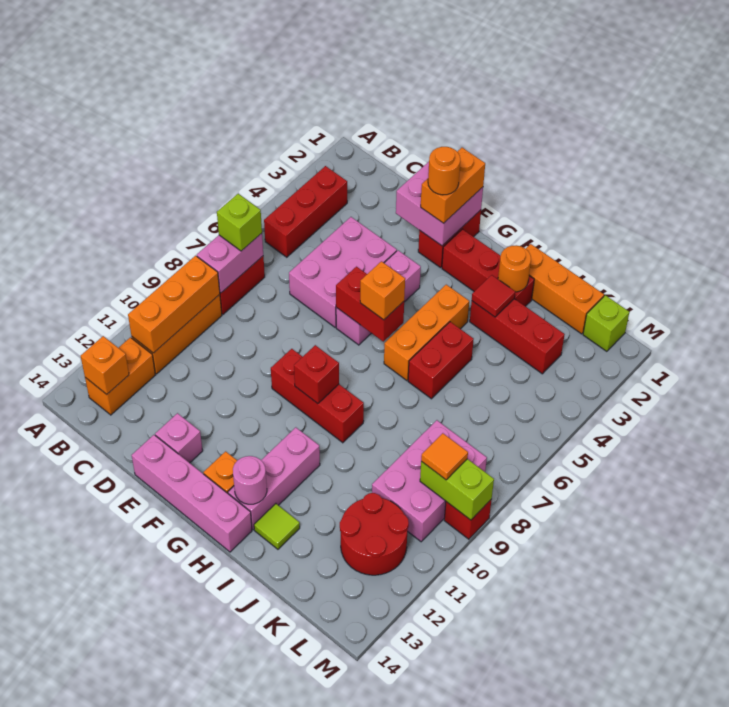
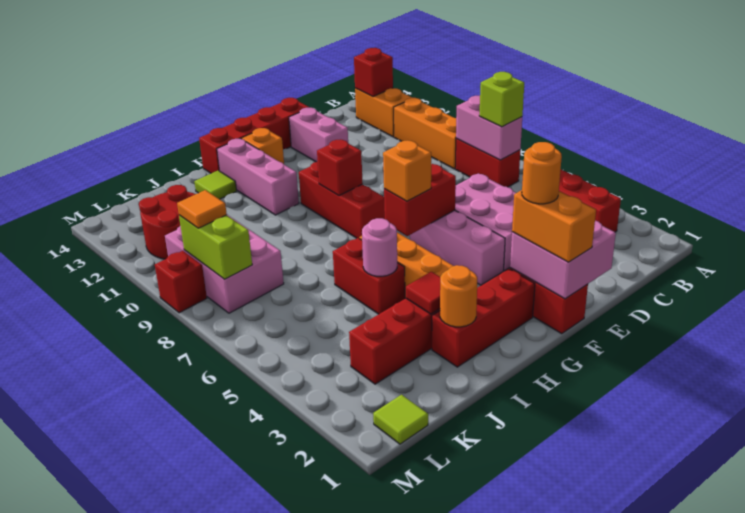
orange brick B9:B11 level 2 -> none
orange brick B13 level 2 -> red brick B13 level 2
pink brick E13 level 1 -> pink brick E12:E13 level 1
pink brick E14:H14 level 1 -> red brick E14:H14 level 1
red brick F9:H9 level 1 -> red brick G8:G10 level 1
pink round brick H13 level 2 -> pink round brick I5 level 2
orange brick I1:K1 level 1 -> none
lime brick L1 level 1 -> lime tile L1 level 1
lime brick L9:M9 level 2 -> lime brick L8:L9 level 2

